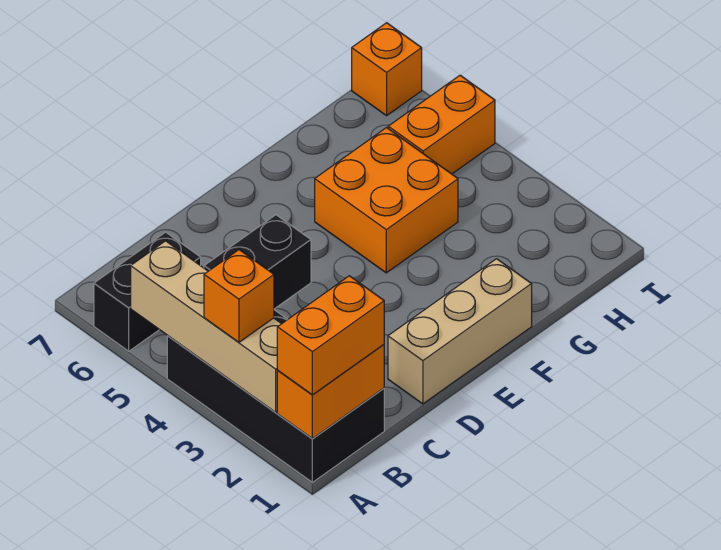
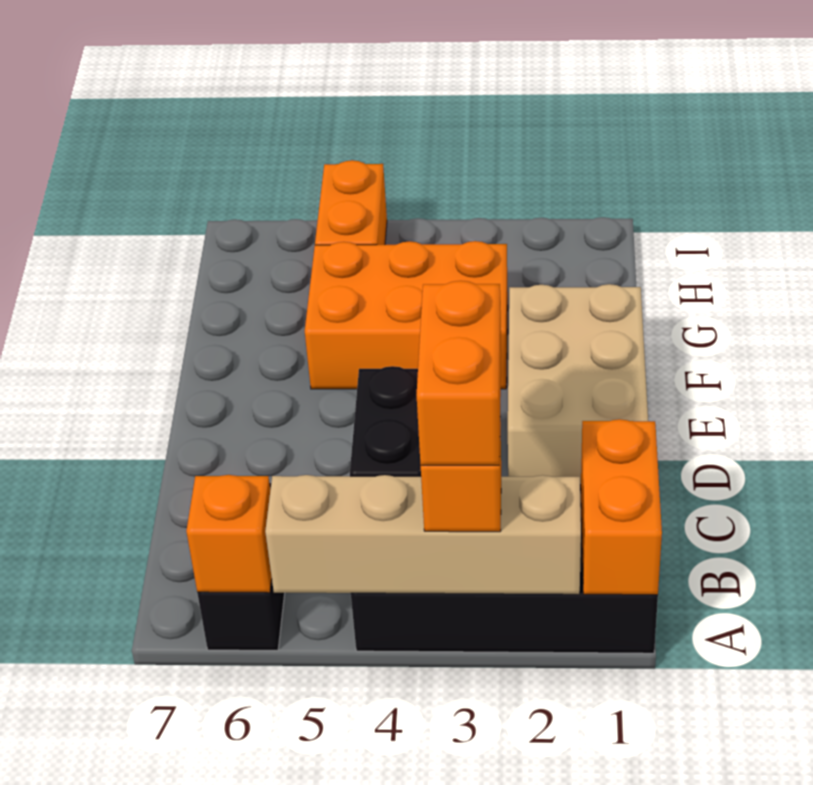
orange brick A1:B1 level 3 -> orange brick A3:B3 level 4
tan brick D1:F1 level 1 -> tan brick D1:F2 level 1
orange brick F4:G5 level 1 -> orange brick F3:G5 level 1
orange brick I7 level 1 -> orange brick A6 level 2

